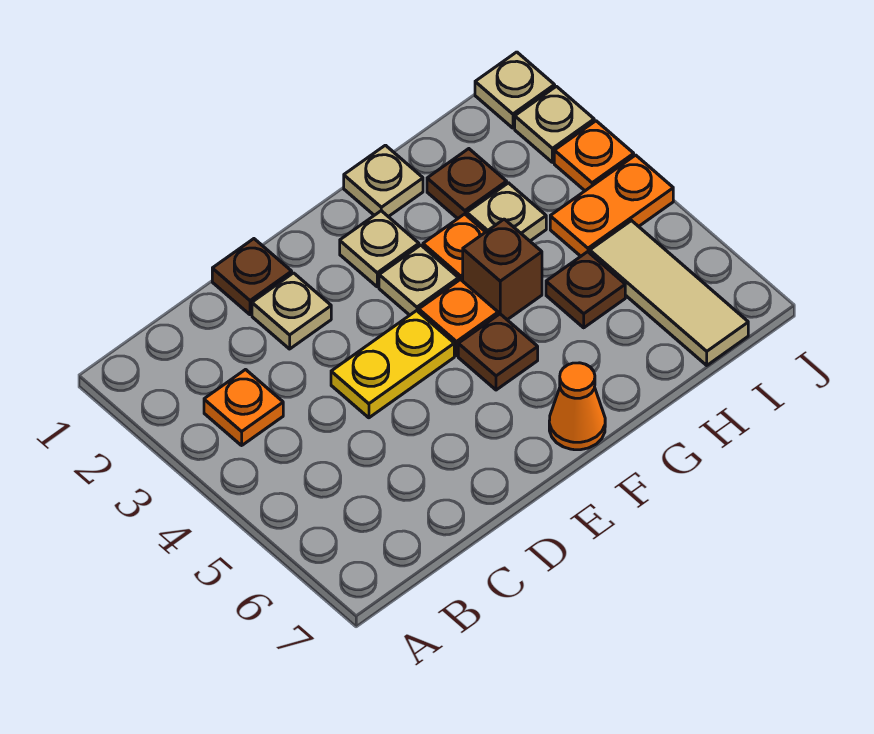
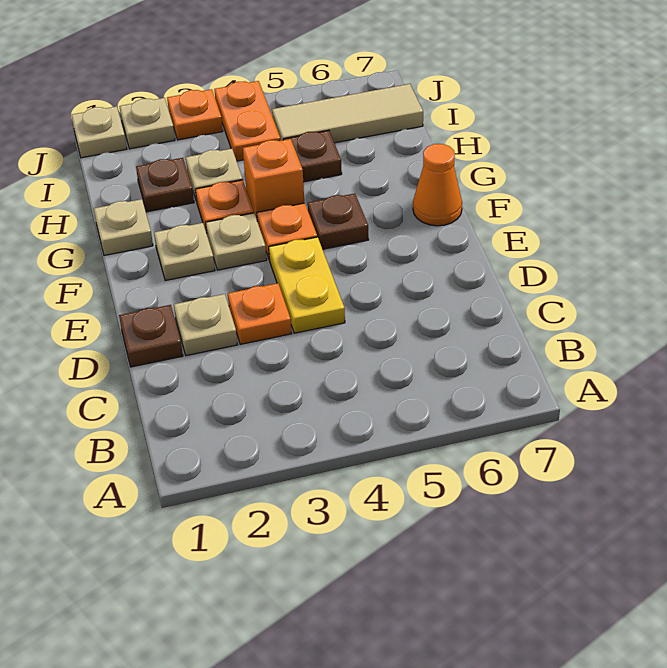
orange plate B3 level 1 -> orange plate D3 level 1
brown brick G4 level 1 -> orange brick G4 level 1

